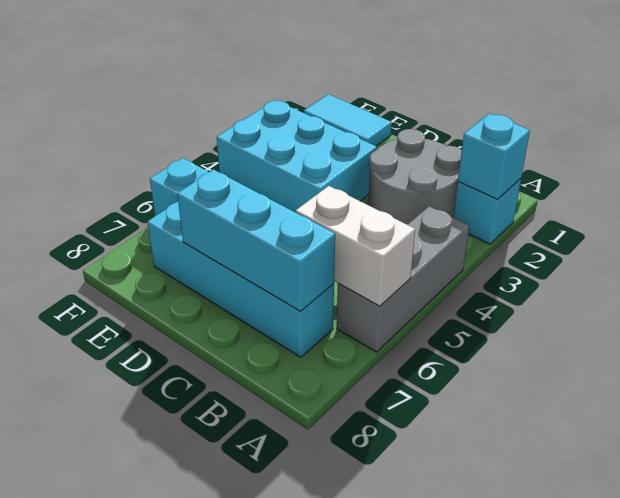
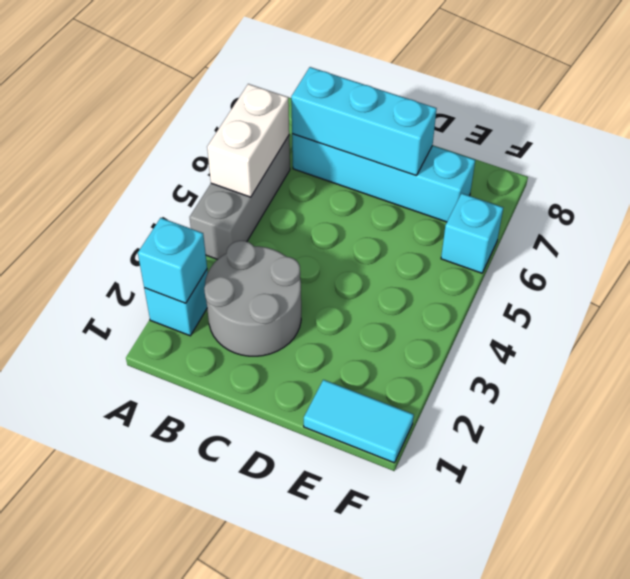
white brick A6:B6 level 2 -> white brick A5:A6 level 2
cyan brick D3:F4 level 1 -> none

